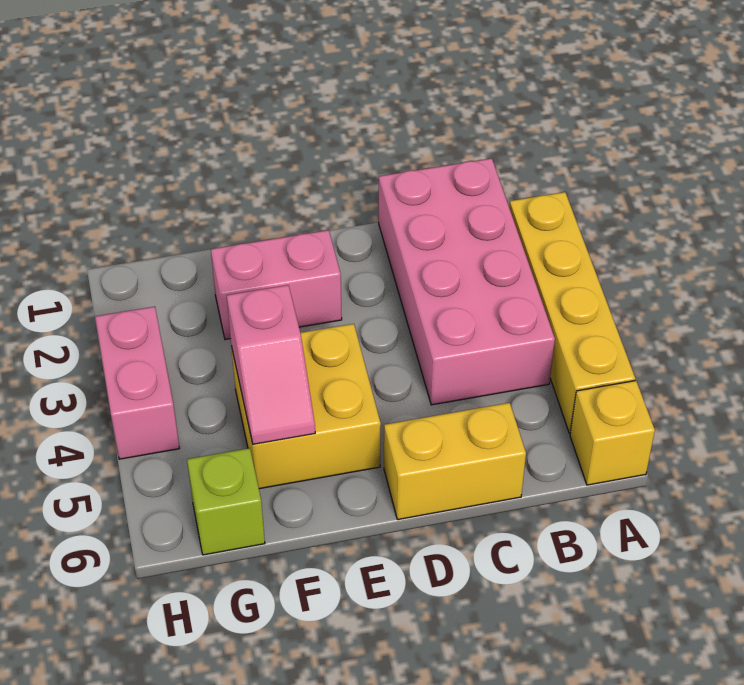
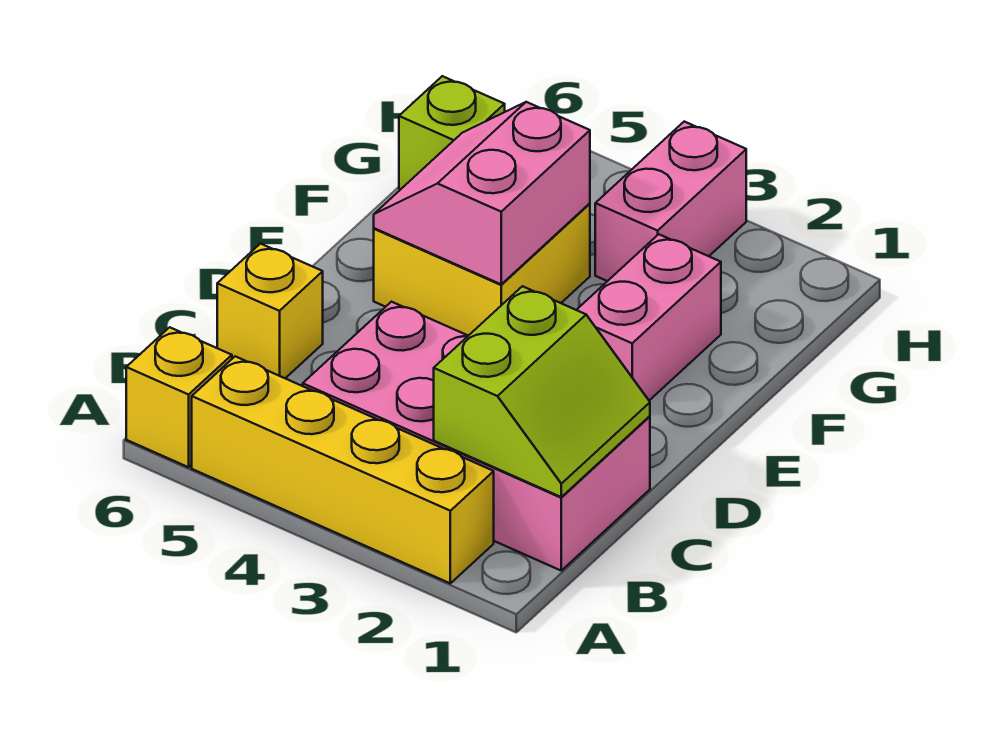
none -> lime slope B1:C2 level 2 top 2
yellow brick C6:D6 level 1 -> yellow brick C6 level 1
pink slope F4:F5 level 2 top 4 -> pink slope E4:F5 level 2 top 4
pink brick H3:H4 level 1 -> pink brick G3:H3 level 1

